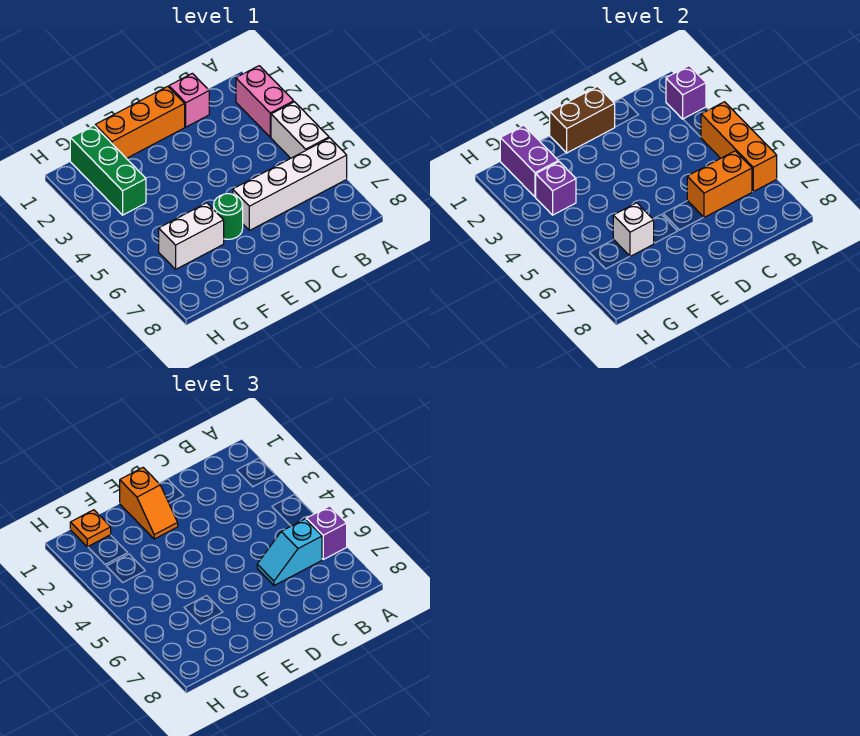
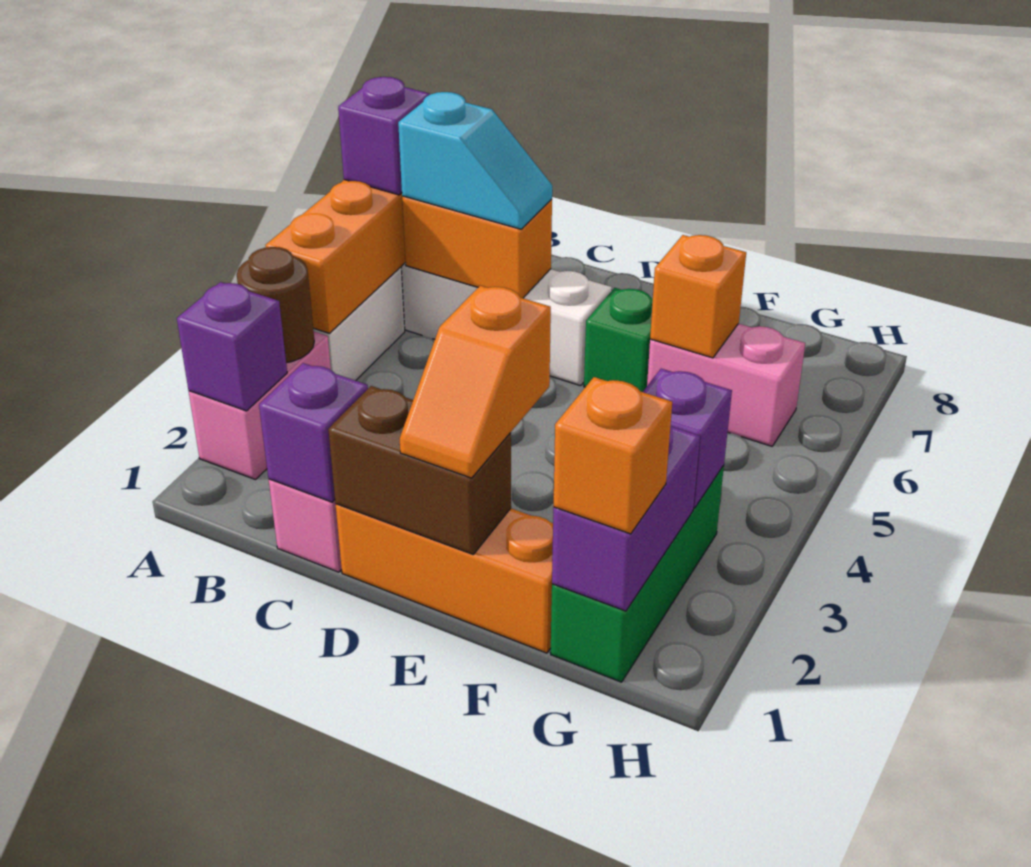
none -> brown round brick A3 level 2
none -> purple brick C1 level 2
orange slope E1:E2 level 3 top 1 -> orange slope E1:E2 level 3 top 2
green round brick E6 level 1 -> green brick E6 level 1
white brick F6:G6 level 1 -> pink brick F6:G6 level 1
white brick F6 level 2 -> orange brick F6 level 2
orange plate G1 level 3 -> orange brick G1 level 3

